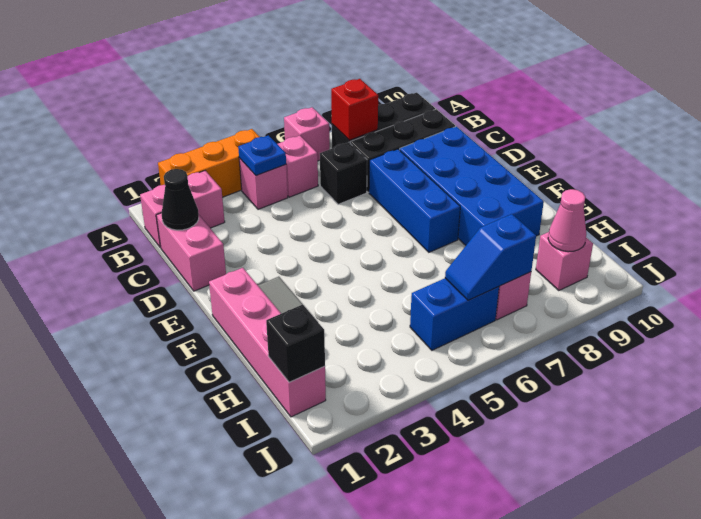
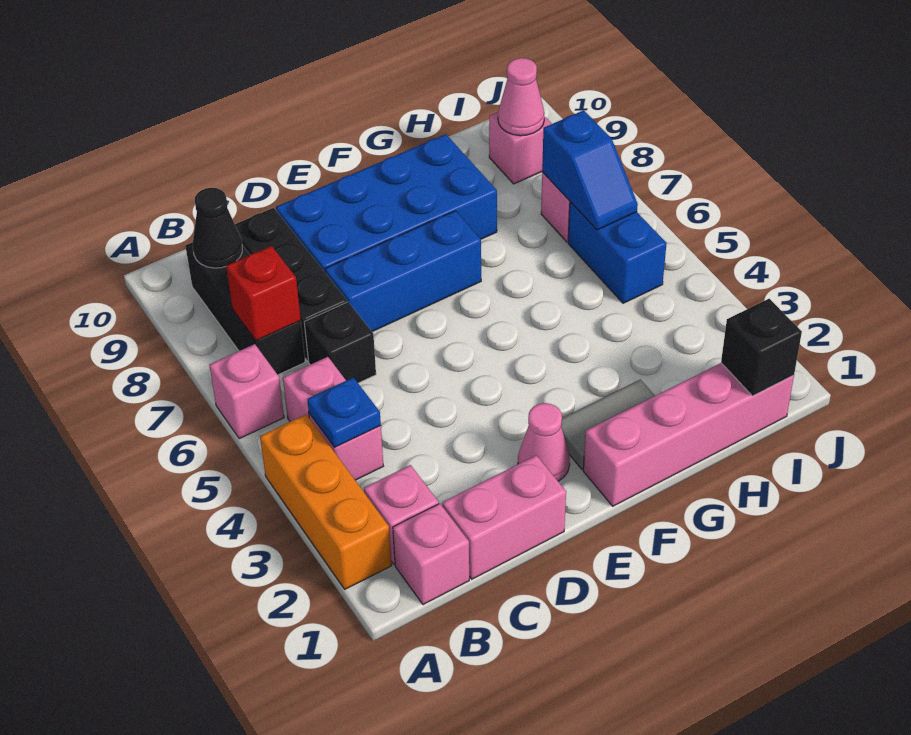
black cone C1 level 2 -> black cone B9 level 2
none -> pink cone E2 level 1

